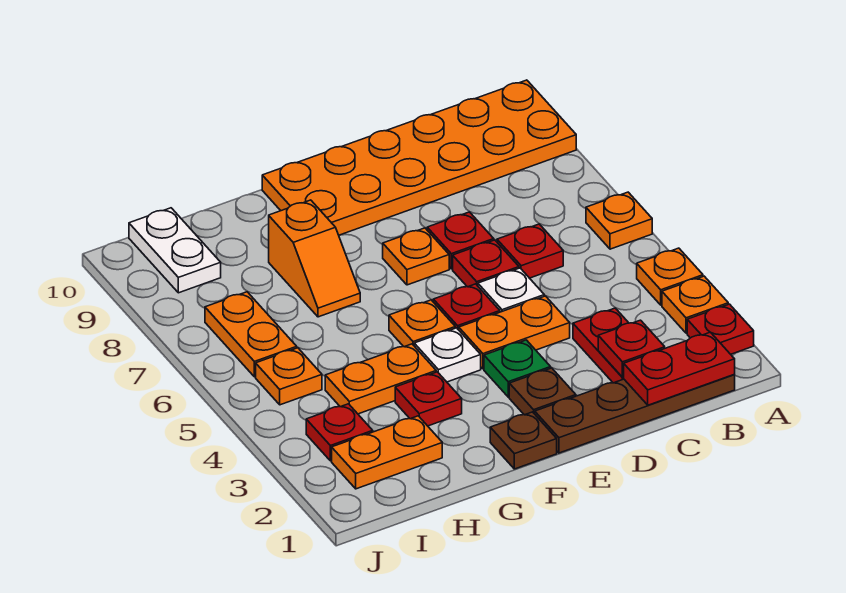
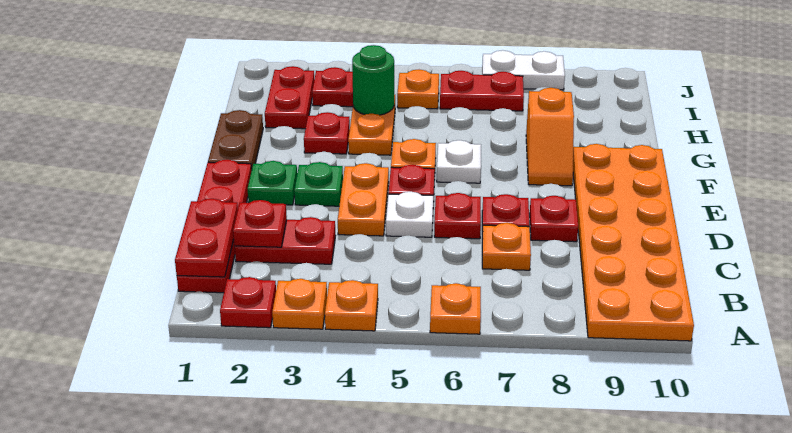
brown plate B1:E1 level 1 -> red plate B1:E1 level 1
red plate C6 level 1 -> red plate D8 level 1
brown plate E2 level 1 -> green plate E2 level 1
orange plate E7 level 1 -> orange plate C7 level 1
brown plate F1 level 1 -> brown plate F1:G1 level 1
white plate F4 level 1 -> white plate F6 level 1
orange slope G7:G8 level 1 top 8 -> orange slope F8:G8 level 1 top G
orange plate H2:I2 level 1 -> red plate H2:I2 level 1
none -> green round brick H4 level 2
orange plate I6:I7 level 1 -> red plate I6:I7 level 1
white plate I9:I10 level 1 -> white plate J7:J8 level 1

